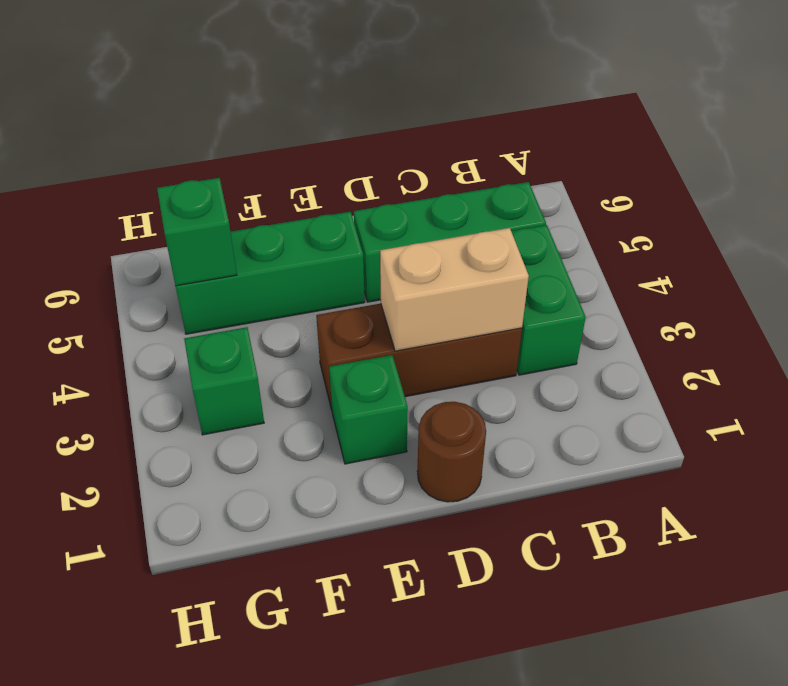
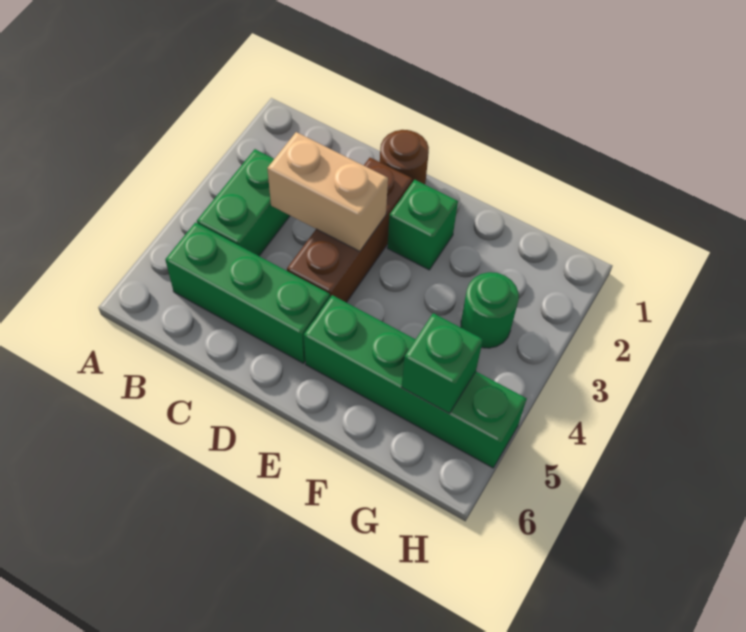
brown brick C3:E3 level 1 -> brown brick D2:D4 level 1
green brick E5:G5 level 1 -> green brick E5:H5 level 1
green brick G3 level 1 -> green round brick G3 level 1

